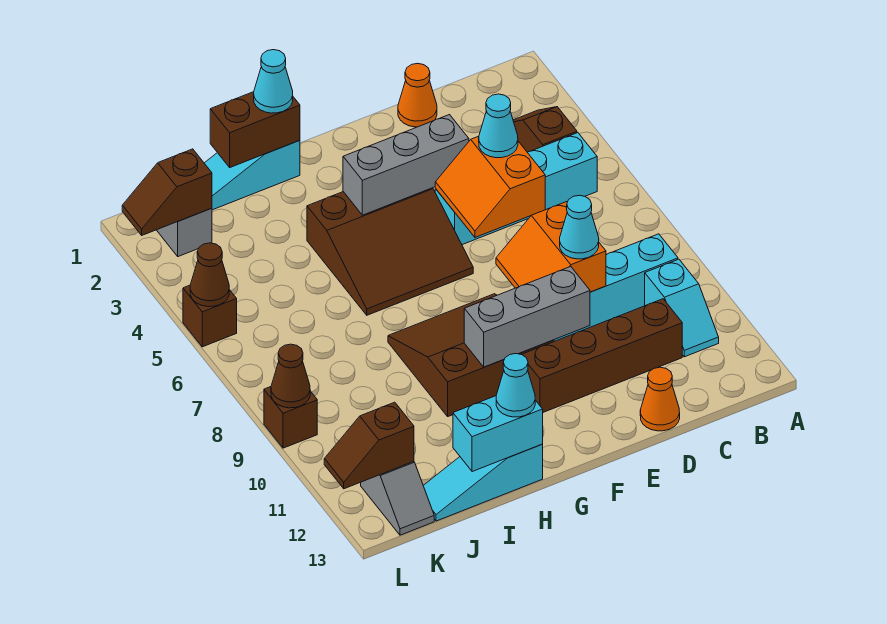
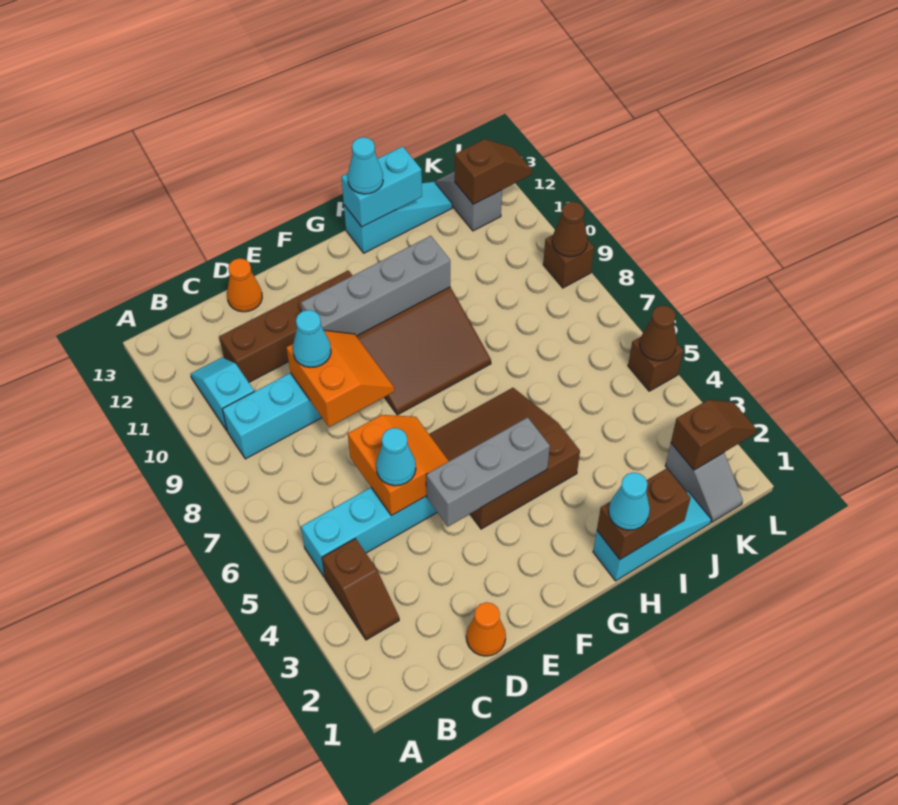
grey brick E10:G10 level 2 -> grey brick E10:H10 level 2

